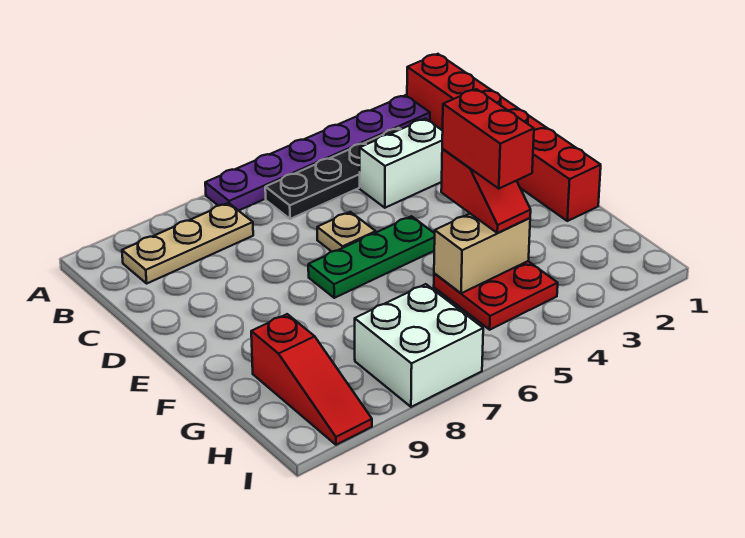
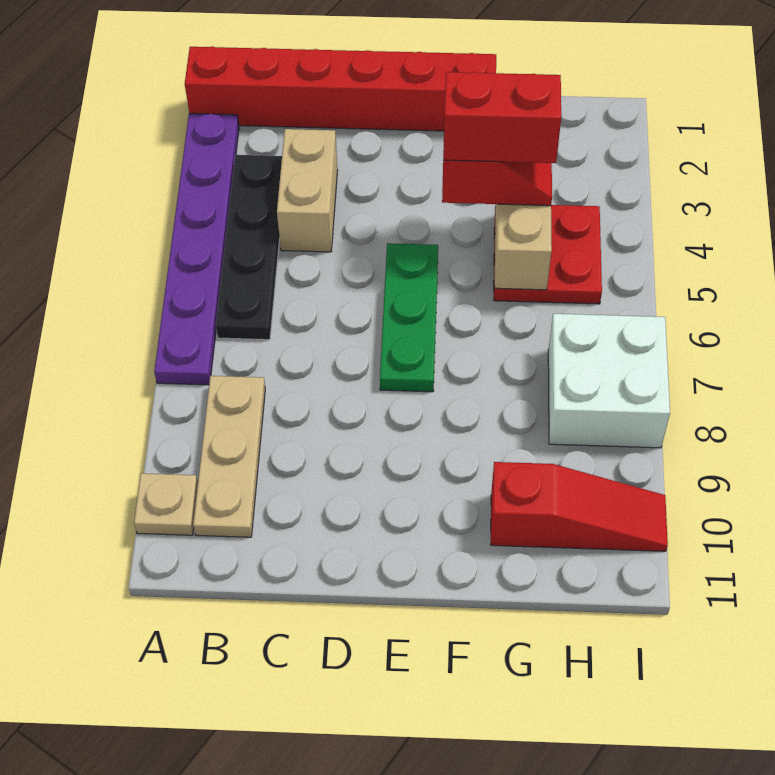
white brick C3:C4 level 1 -> tan brick C3:C4 level 1
tan plate D6 level 1 -> tan plate A10 level 1

